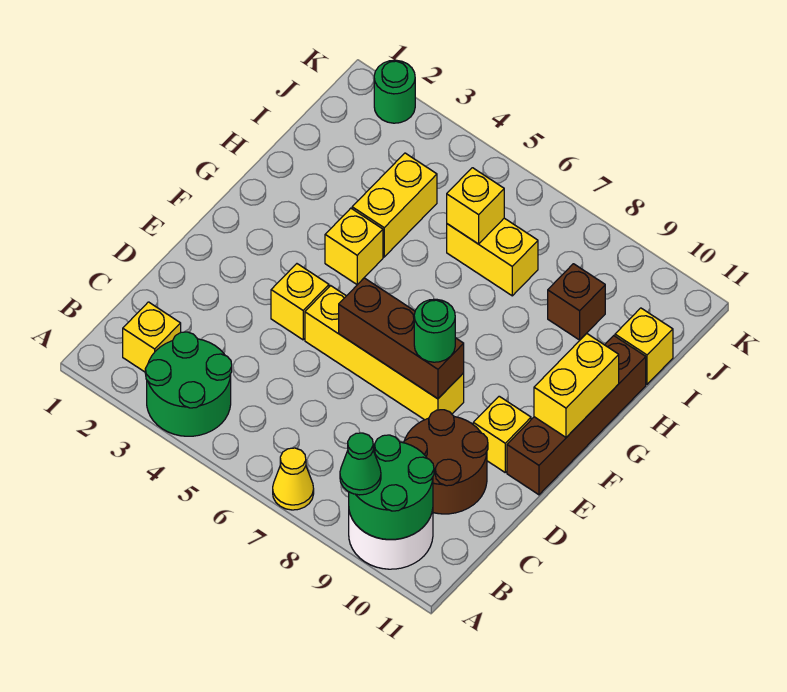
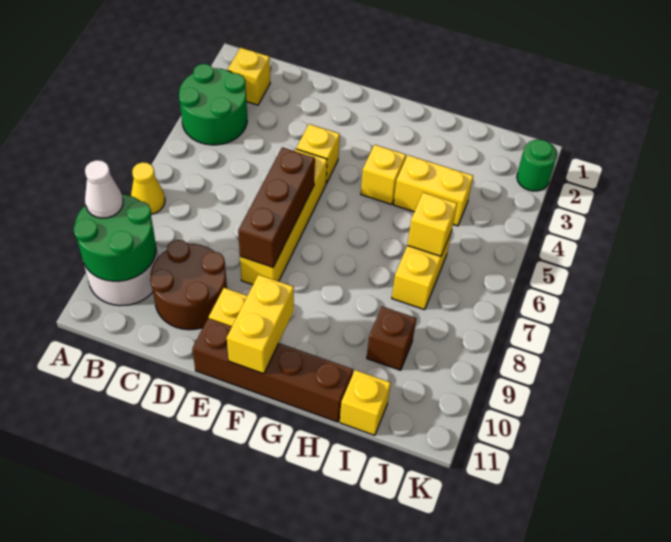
green cone A9 level 3 -> white cone A9 level 3
green round brick E8 level 3 -> none
yellow brick F11:G11 level 2 -> yellow brick F10:F11 level 2

